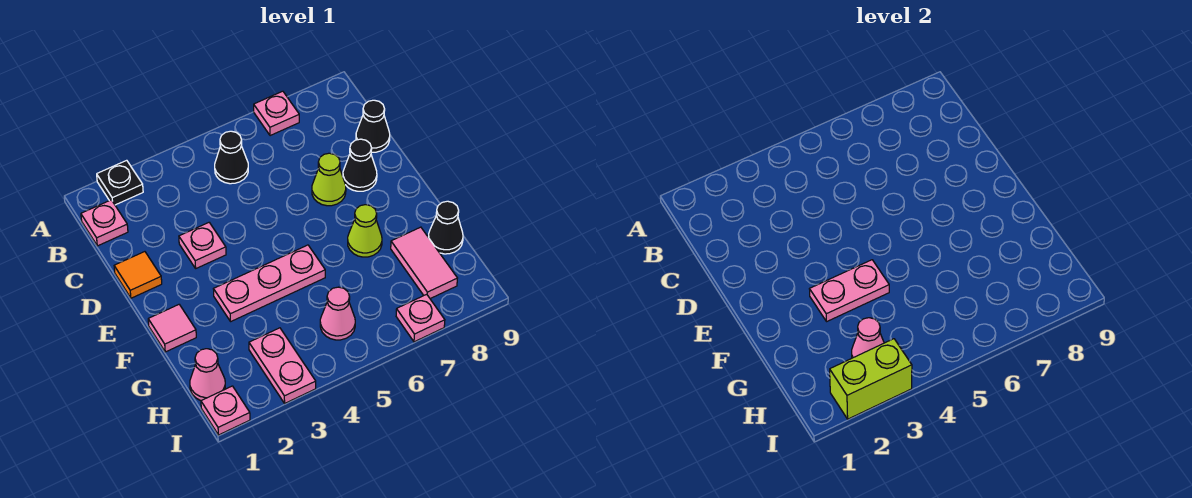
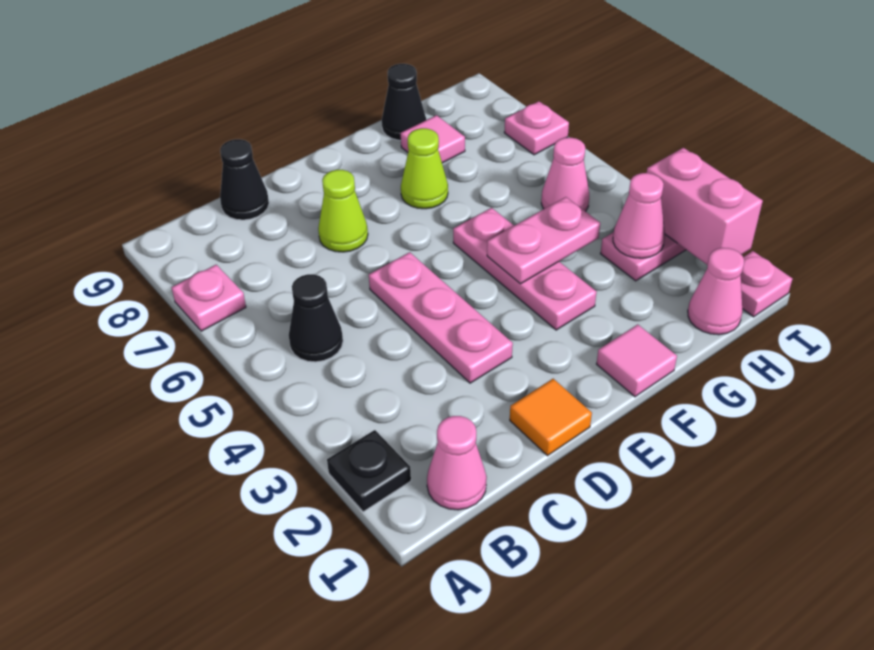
pink plate B1 level 1 -> pink cone B1 level 1
pink plate D3 level 1 -> pink plate D3:D5 level 1
black cone D8 level 1 -> none
pink plate F3:F4 level 2 -> pink plate F4:G4 level 2
pink tile G8:H8 level 1 -> pink tile G8 level 1
lime brick I2:I3 level 2 -> pink brick I2:I3 level 2

